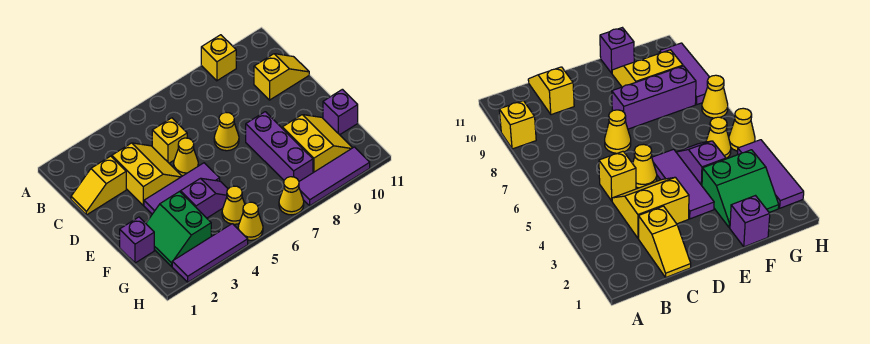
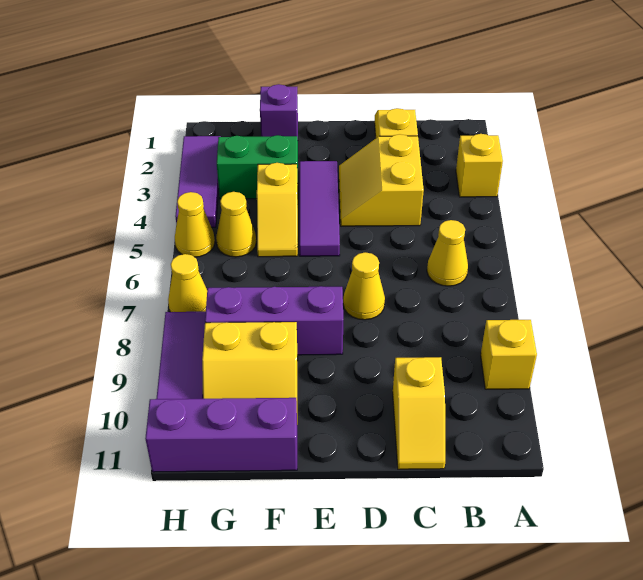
yellow slope C3:D4 level 1 top 3 -> yellow slope C3:D4 level 1 top C
yellow brick C5 level 1 -> yellow brick A3 level 1
yellow cone D5 level 1 -> yellow cone B6 level 1
purple slope F4:F5 level 1 top 4 -> yellow slope F4:F5 level 1 top 4
purple brick F11 level 1 -> purple brick F11:H11 level 1

